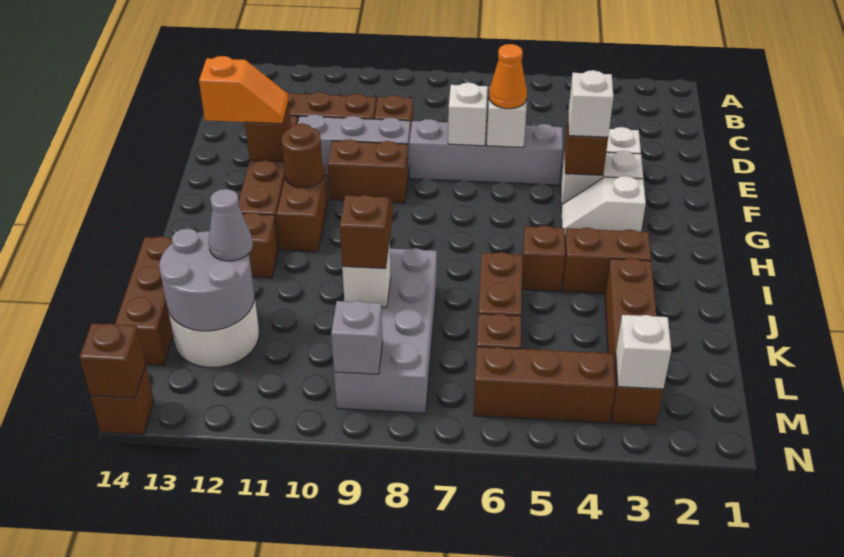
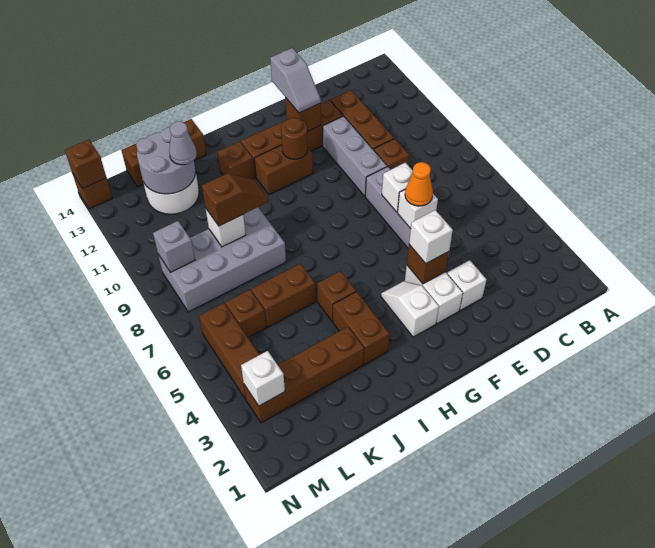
brown brick F9:F10 level 1 -> none
orange slope F12:F13 level 3 top 13 -> grey slope F12:F13 level 3 top 13

